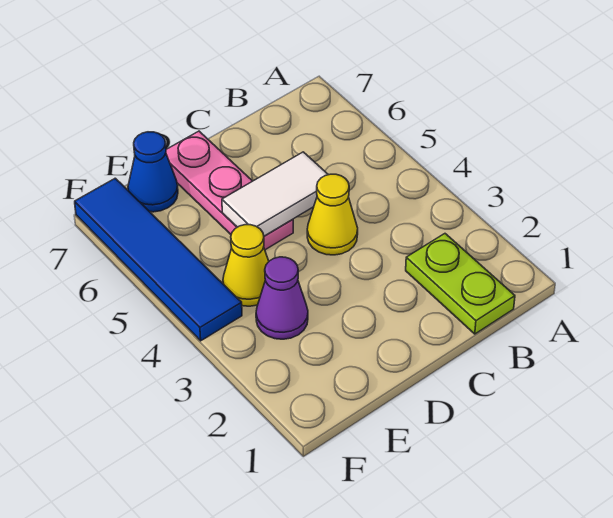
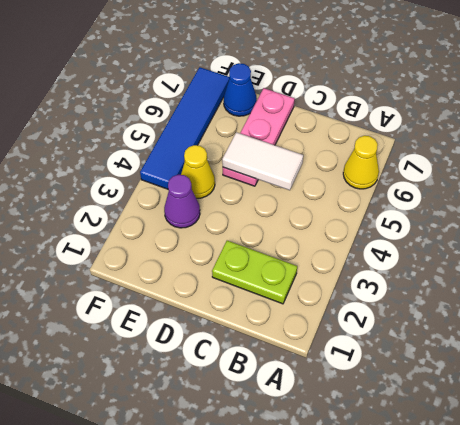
lime plate B1:B2 level 1 -> lime plate B2:C2 level 1
yellow cone C4 level 1 -> yellow cone A6 level 1

